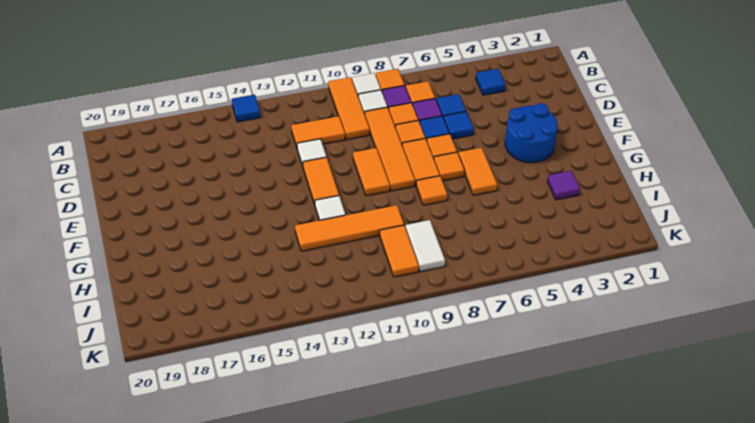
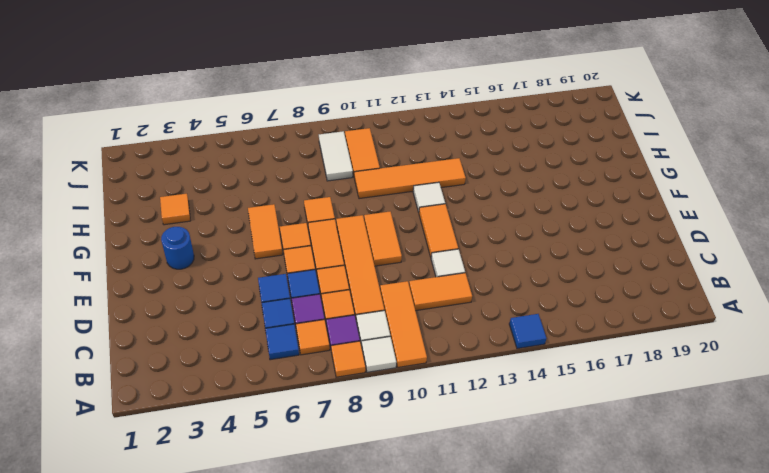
blue tile B4 level 1 -> blue tile B6 level 1
blue round brick E3:F4 level 1 -> blue round brick F3 level 1
purple tile H3 level 1 -> orange tile H3 level 1

